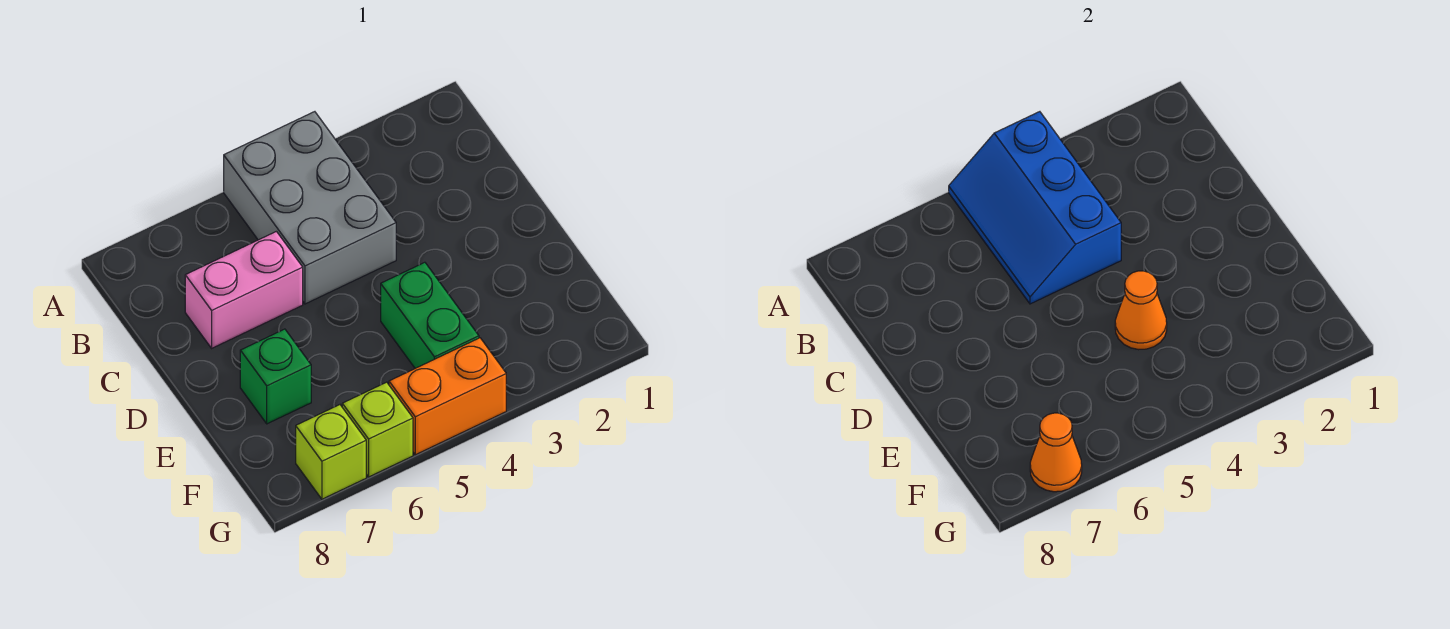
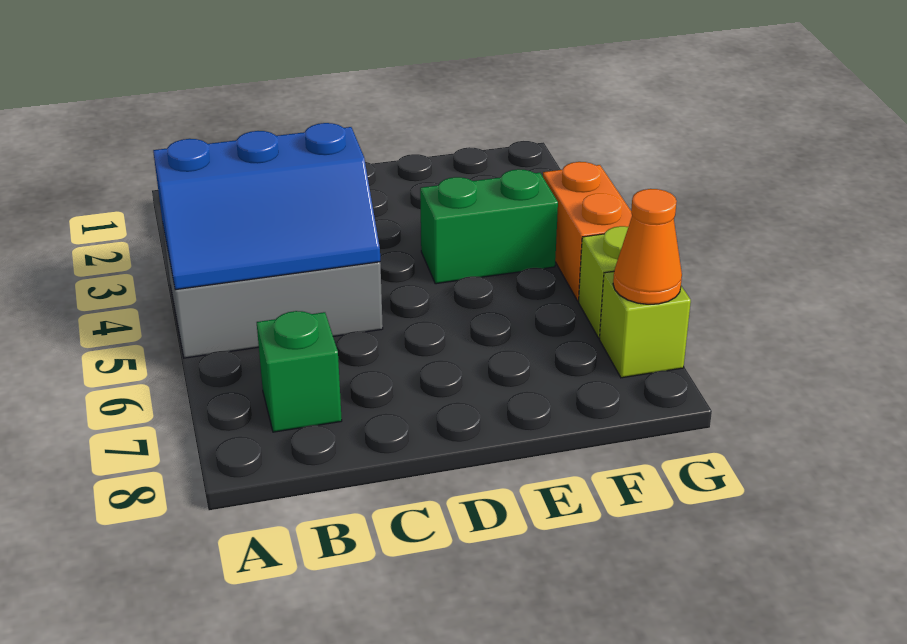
pink brick C6:C7 level 1 -> none
orange cone E4 level 2 -> none
green brick E7 level 1 -> green brick B7 level 1

